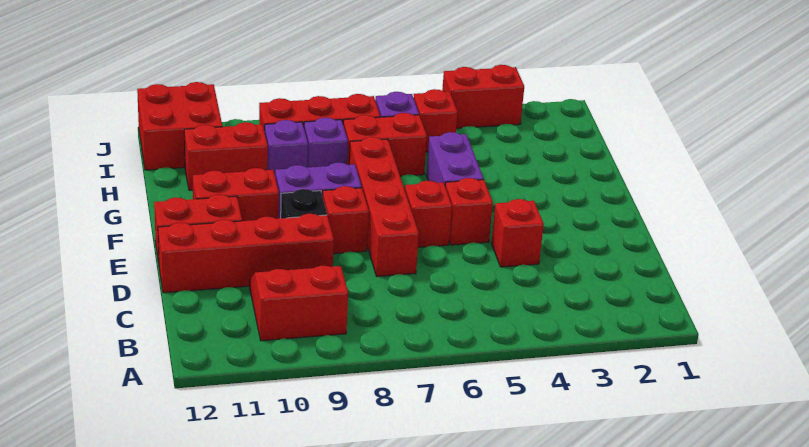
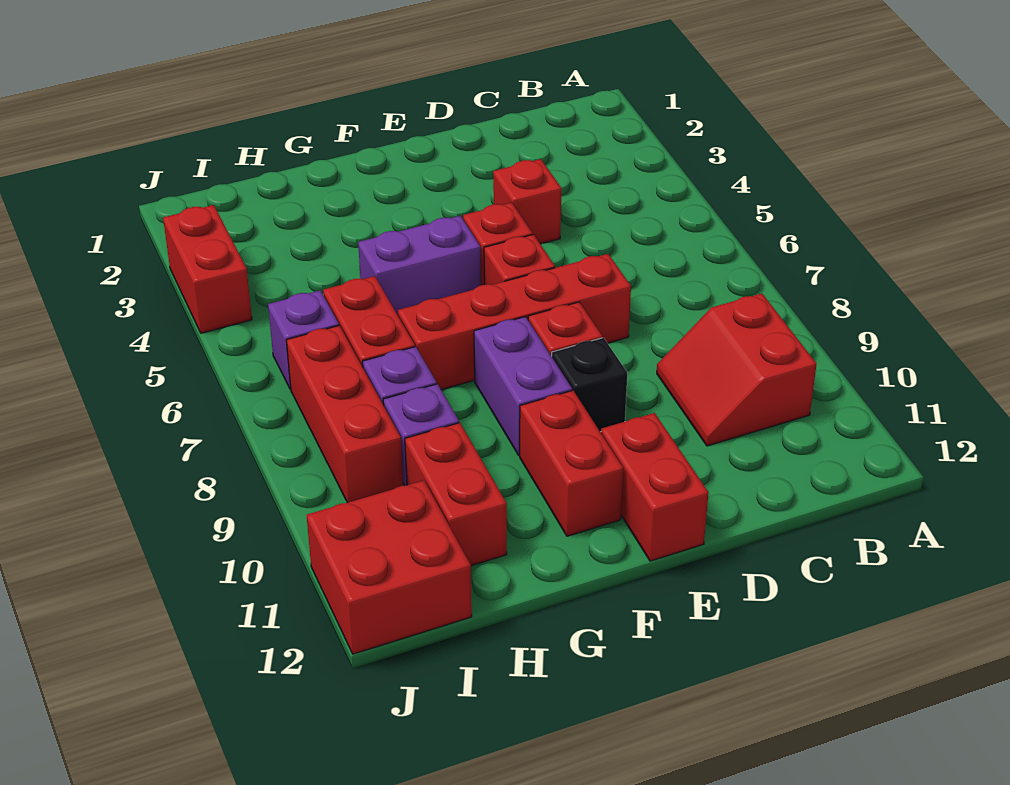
red brick D9:D12 level 1 -> none
red brick I5 level 1 -> none

